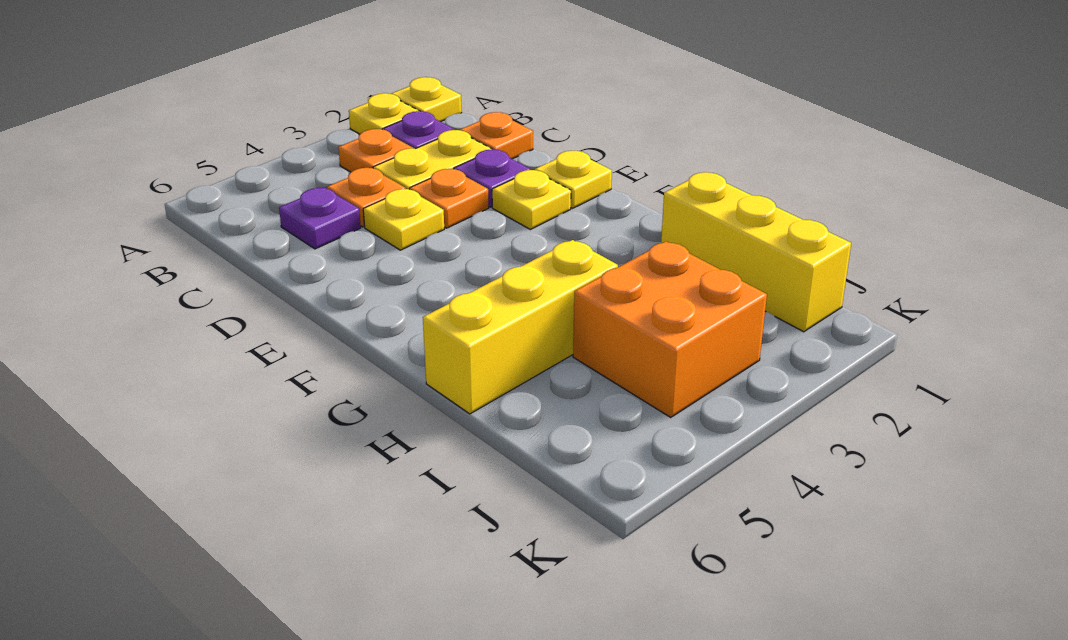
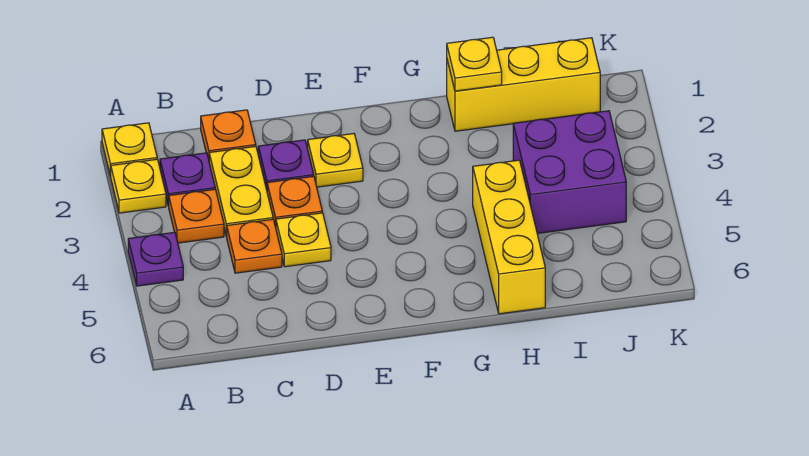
purple plate C5 level 1 -> purple plate A4 level 1
yellow plate E1 level 1 -> yellow plate H1 level 2
orange brick I3:J4 level 1 -> purple brick I3:J4 level 1

